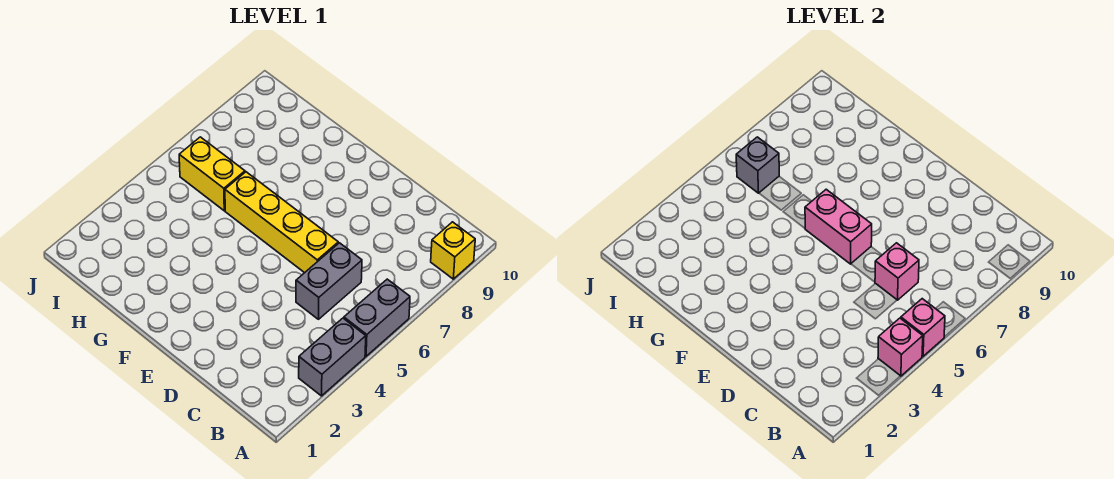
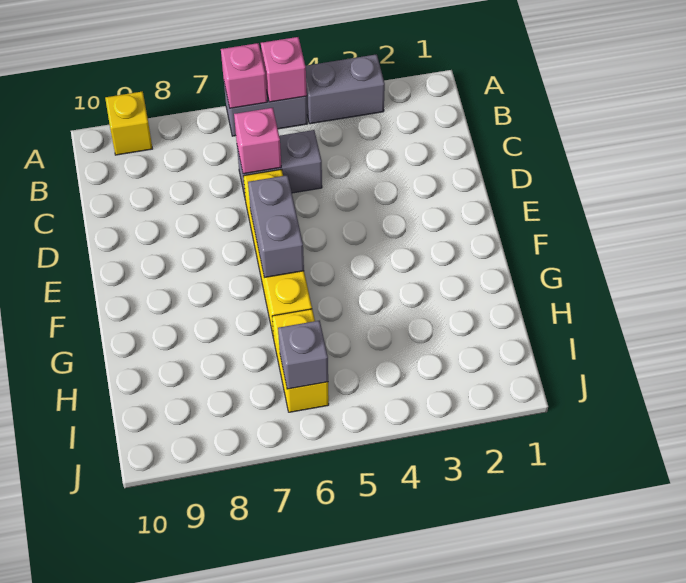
pink brick A4 level 2 -> pink brick A6 level 2
pink brick E6:F6 level 2 -> grey brick E6:F6 level 2

